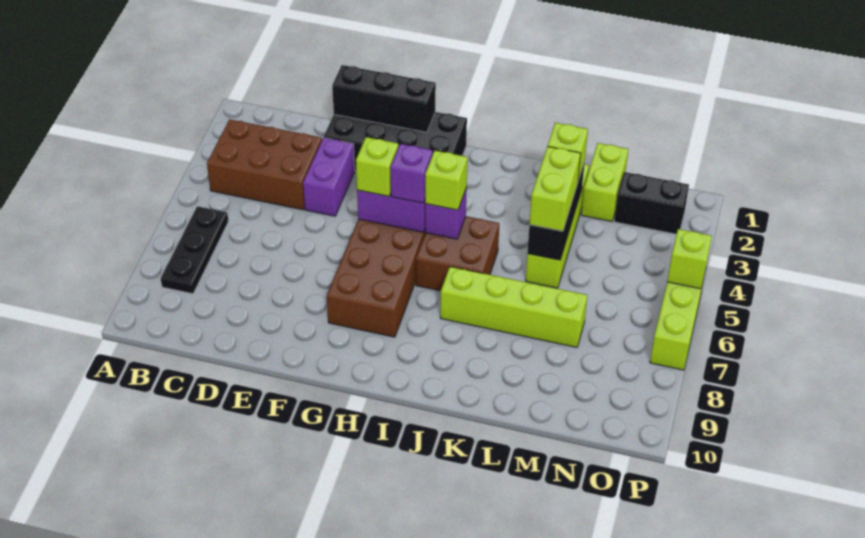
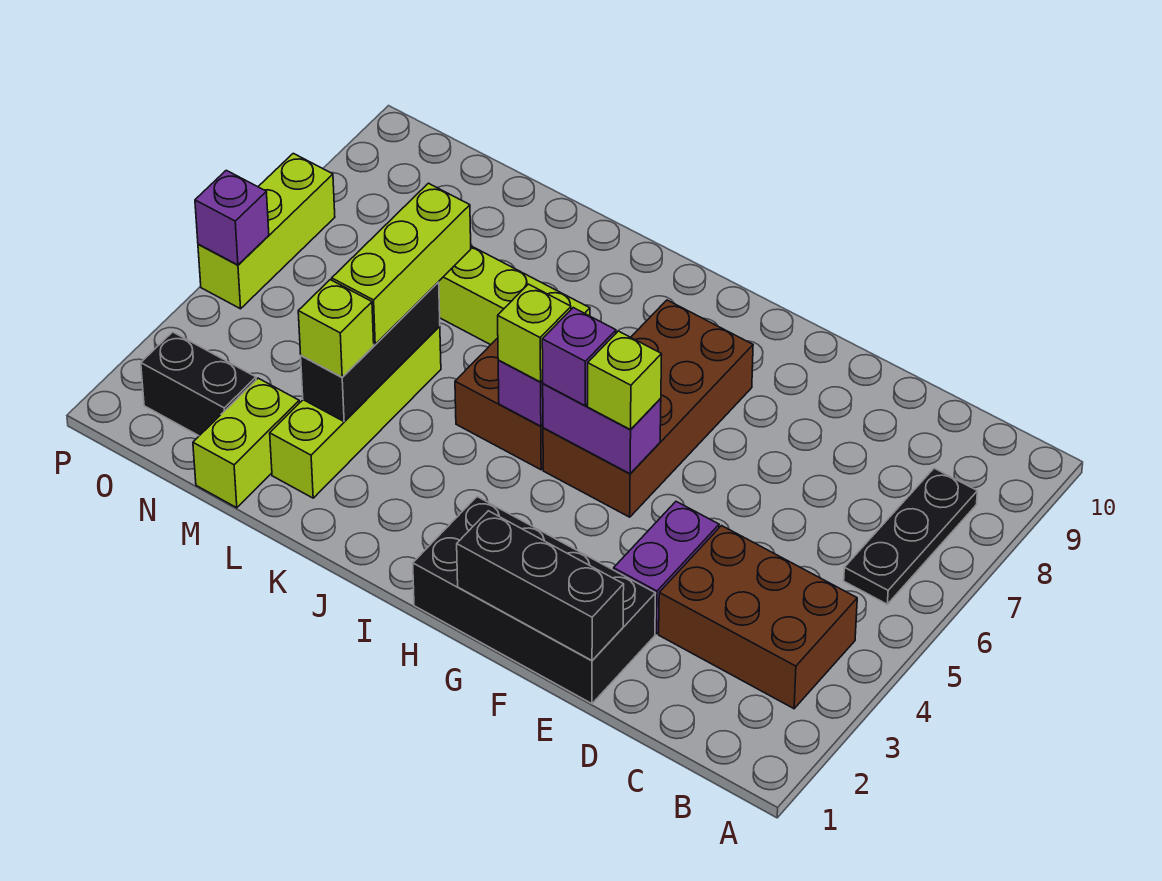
lime brick L4:L5 level 3 -> lime brick L4:L6 level 3
lime brick P5 level 2 -> purple brick P5 level 2

